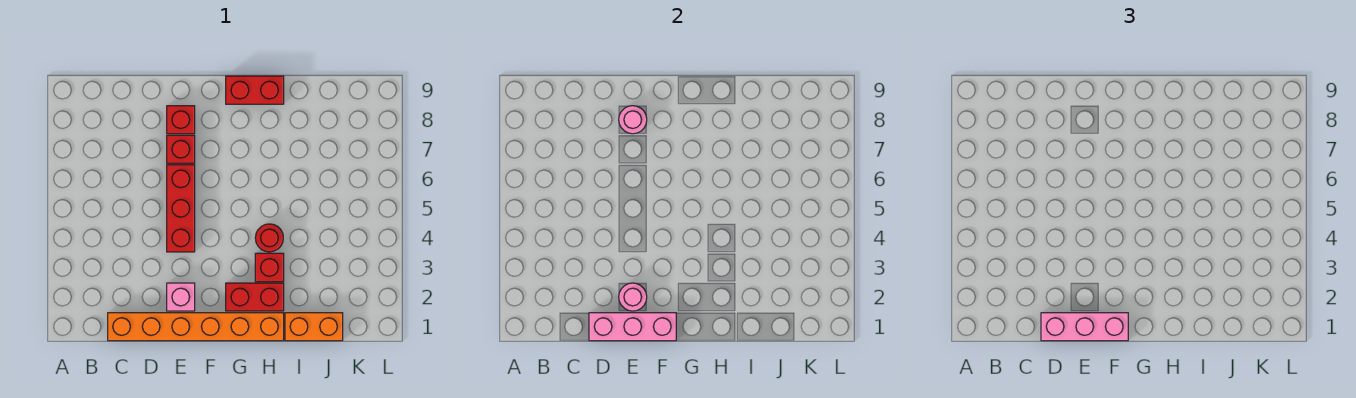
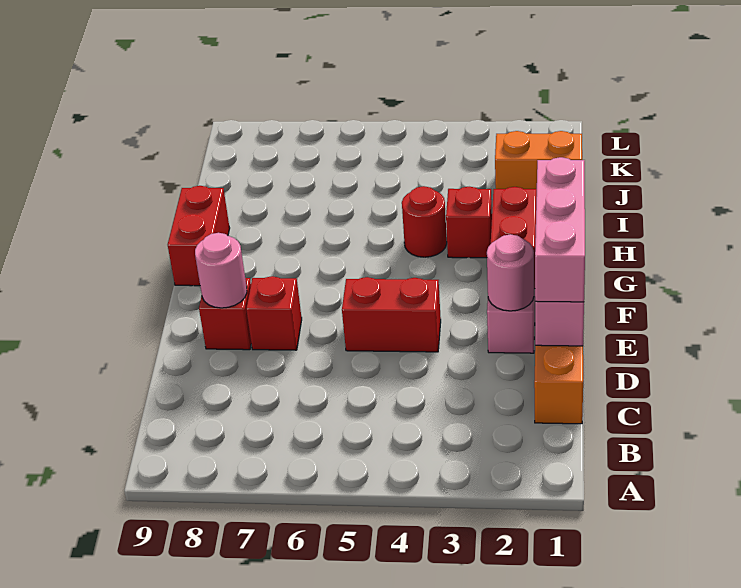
red brick E4:E6 level 1 -> red brick E4:E5 level 1
orange brick I1:J1 level 1 -> orange brick J1:J2 level 1

